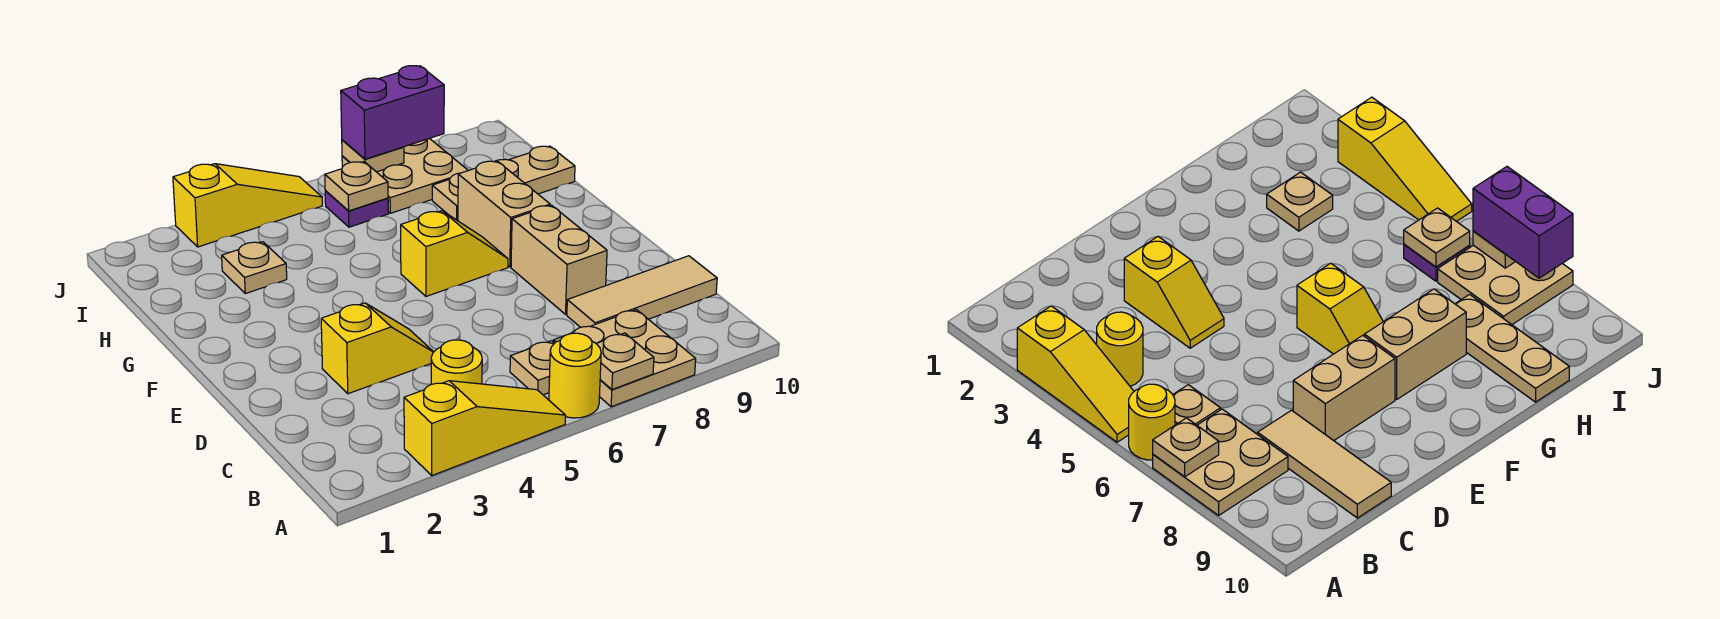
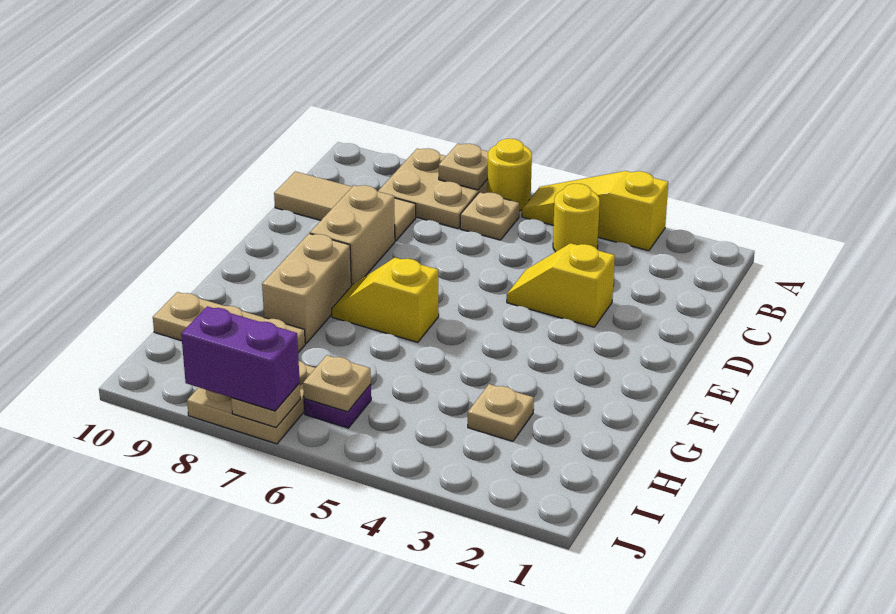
yellow slope J3:J5 level 1 top 3 -> none

